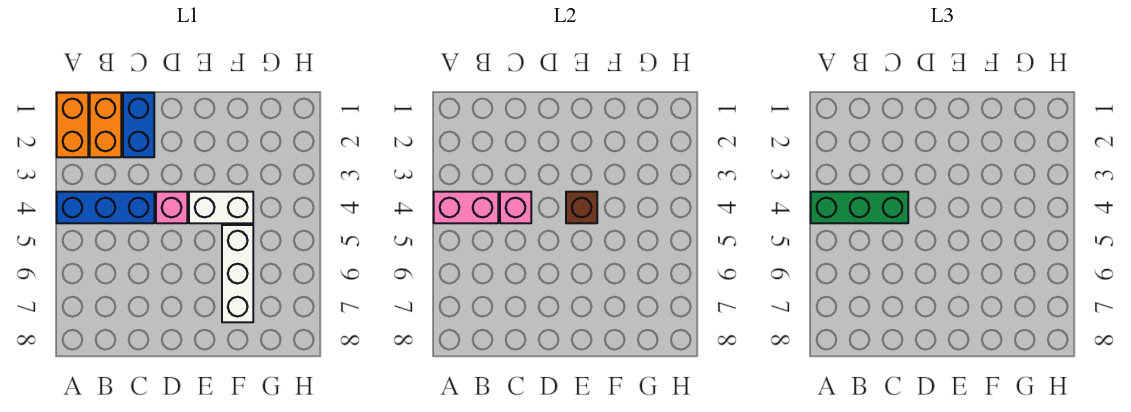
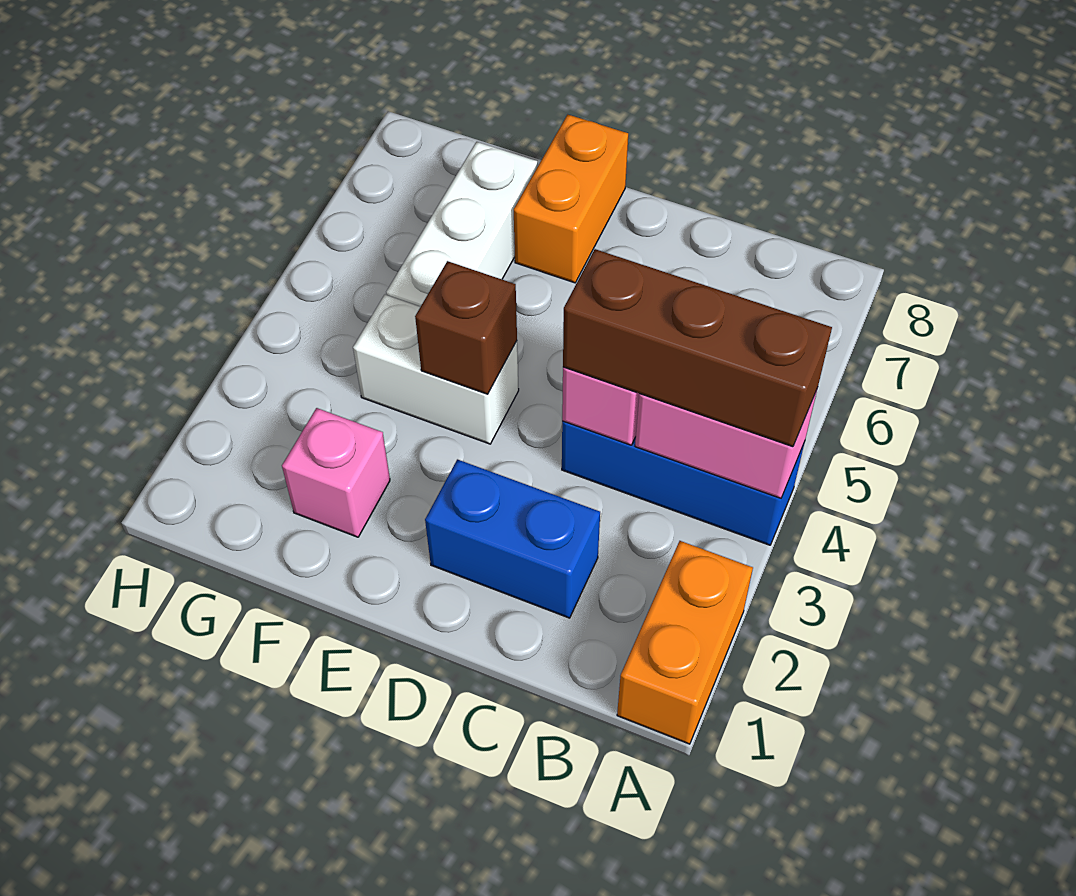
green brick A4:C4 level 3 -> brown brick A4:C4 level 3
orange brick B1:B2 level 1 -> orange brick E7:E8 level 1
blue brick C1:C2 level 1 -> blue brick C2:D2 level 1
pink brick D4 level 1 -> pink brick F2 level 1

